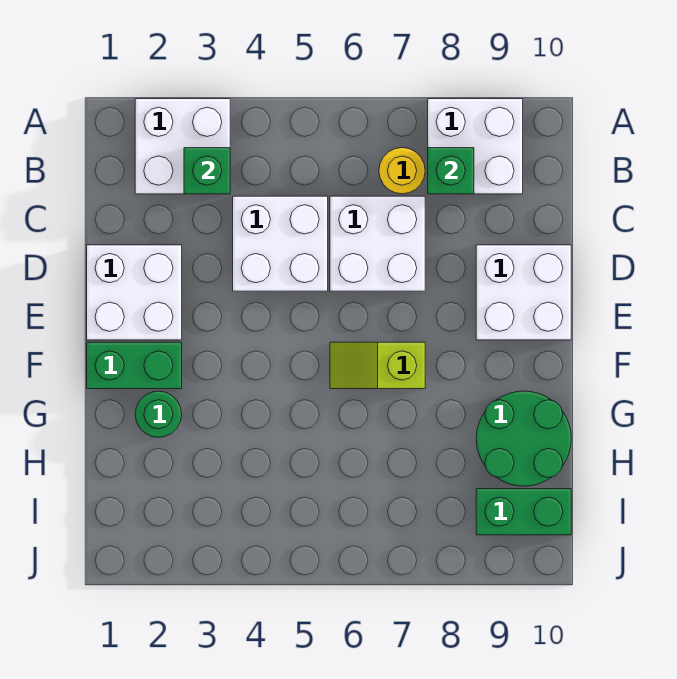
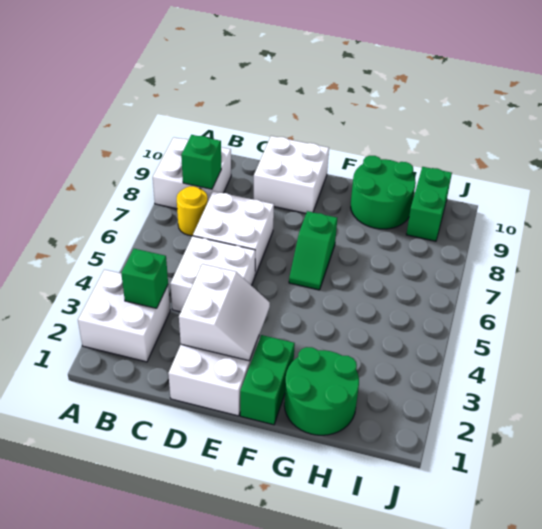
none -> white slope D2:E3 level 2 top D
lime slope F6:F7 level 1 top 7 -> green slope F6:F7 level 1 top 7
green round brick G2 level 1 -> green round brick G1:H2 level 1

